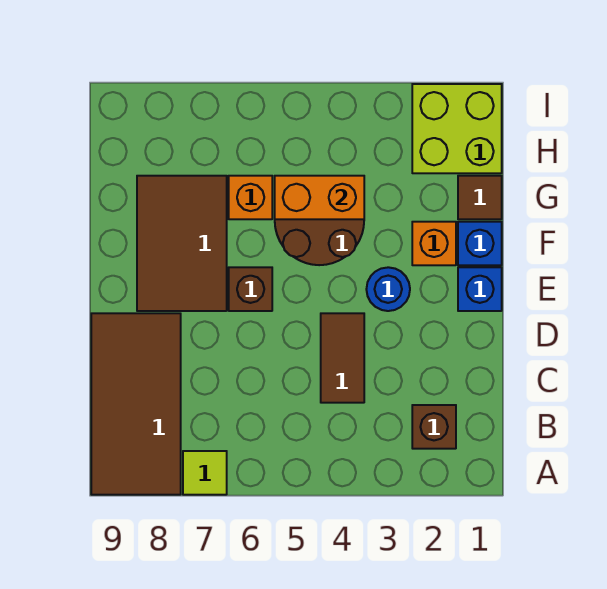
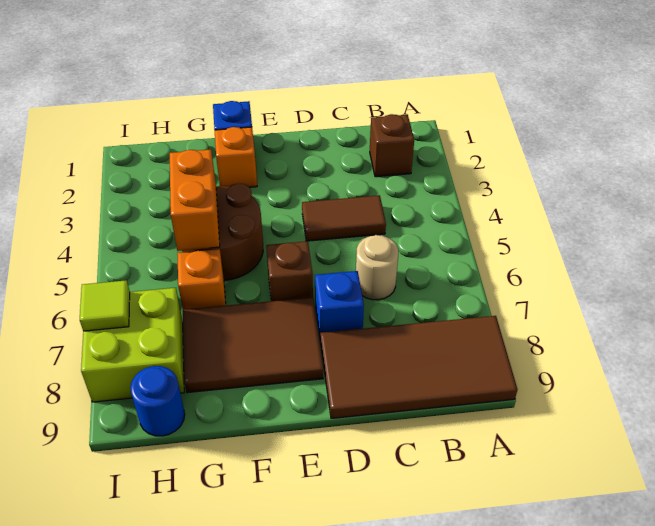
lime tile A7 level 1 -> lime tile I7 level 2
none -> tan round brick C6 level 1
blue brick E1 level 1 -> blue brick D7 level 1
blue round brick E3 level 1 -> blue round brick H9 level 1
brown tile G1 level 1 -> none
lime brick H1:I2 level 1 -> lime brick H7:I8 level 1

